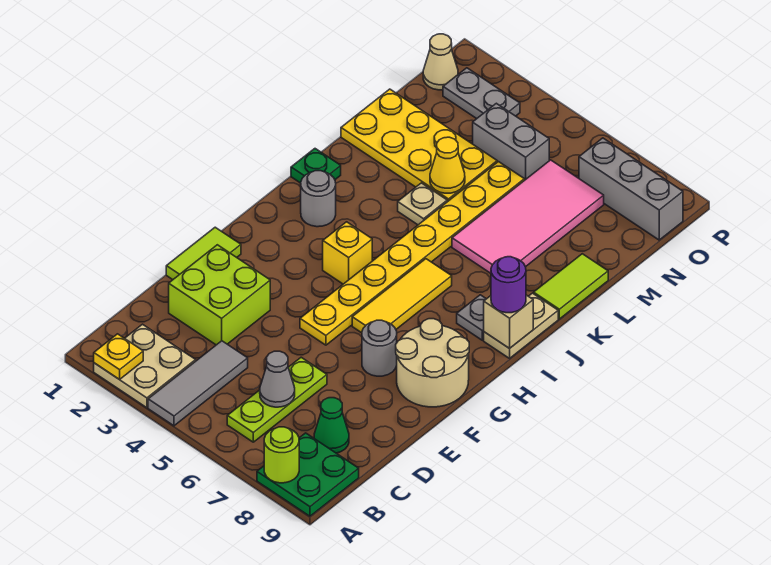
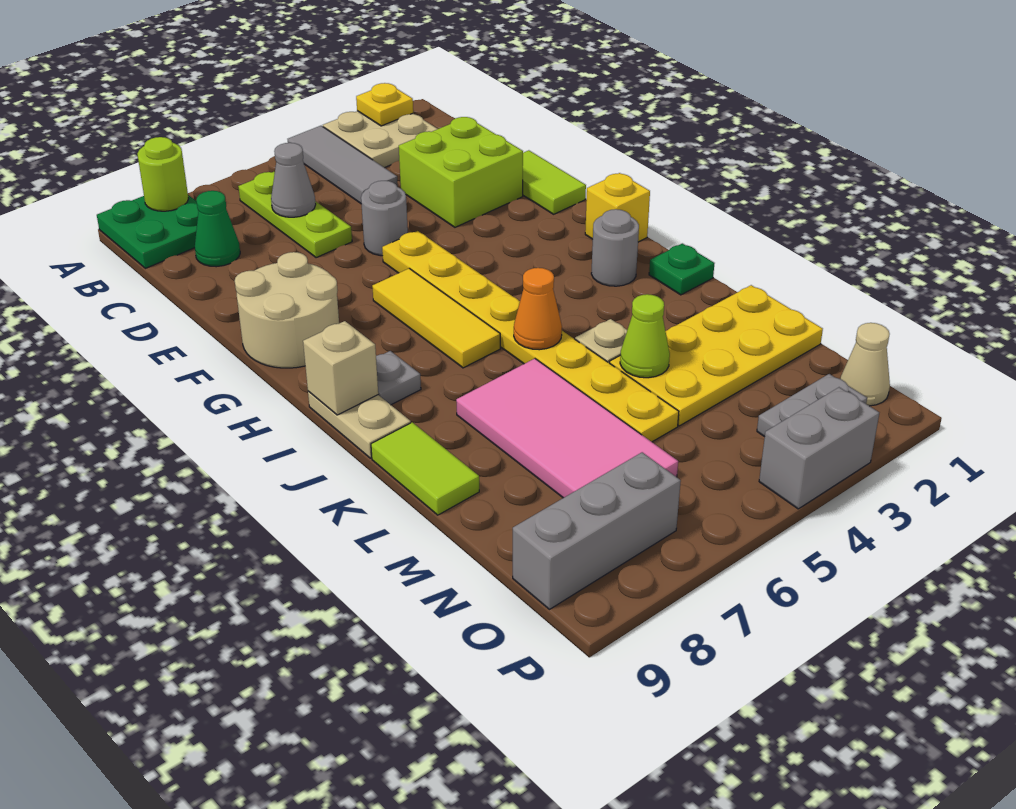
grey round brick F7 level 1 -> grey round brick E5 level 1
yellow brick H4 level 1 -> yellow brick H1 level 1
purple round brick I9 level 3 -> none
none -> orange cone J5 level 2
yellow cone L4 level 2 -> lime cone L4 level 2
grey brick N4:N5 level 1 -> grey brick P3:P4 level 1

